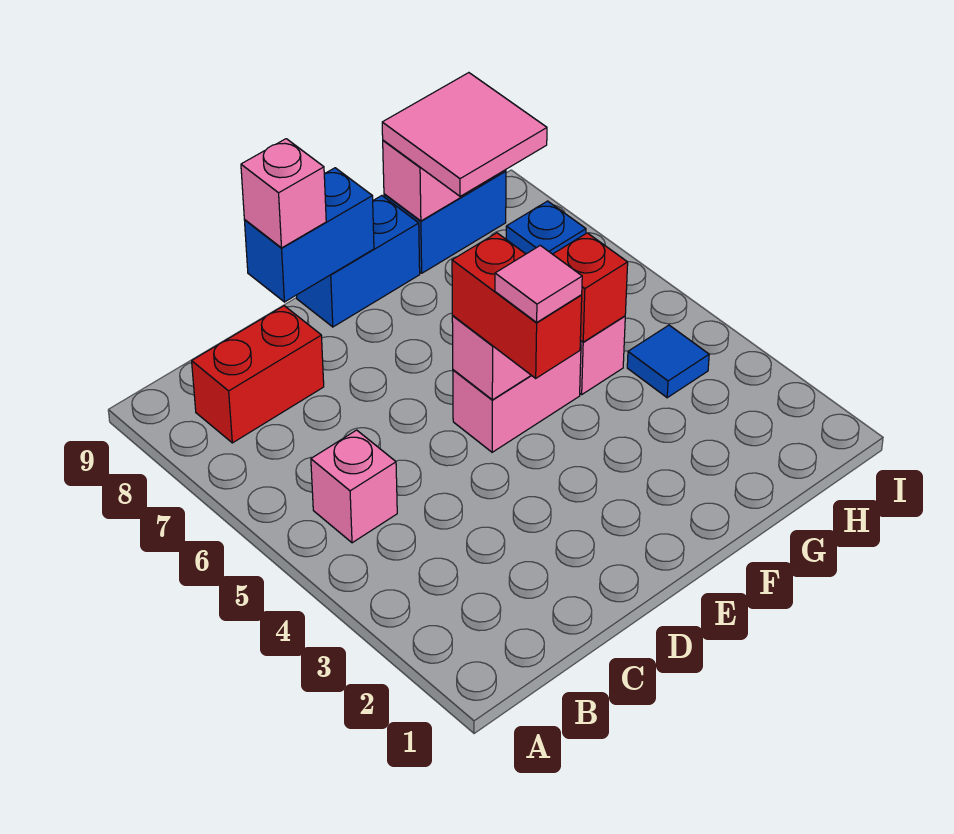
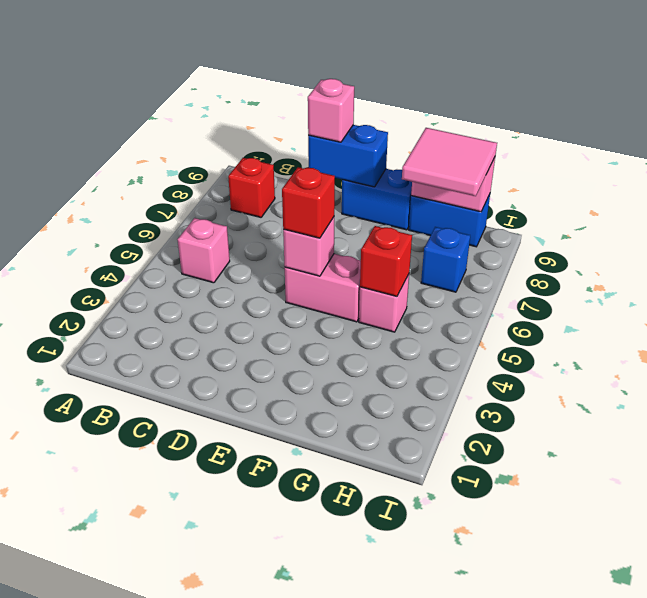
red brick B8:C8 level 1 -> red brick B8 level 1
red brick E4:E5 level 3 -> red brick E5 level 3
pink tile E4 level 4 -> none
blue tile H4 level 1 -> none

